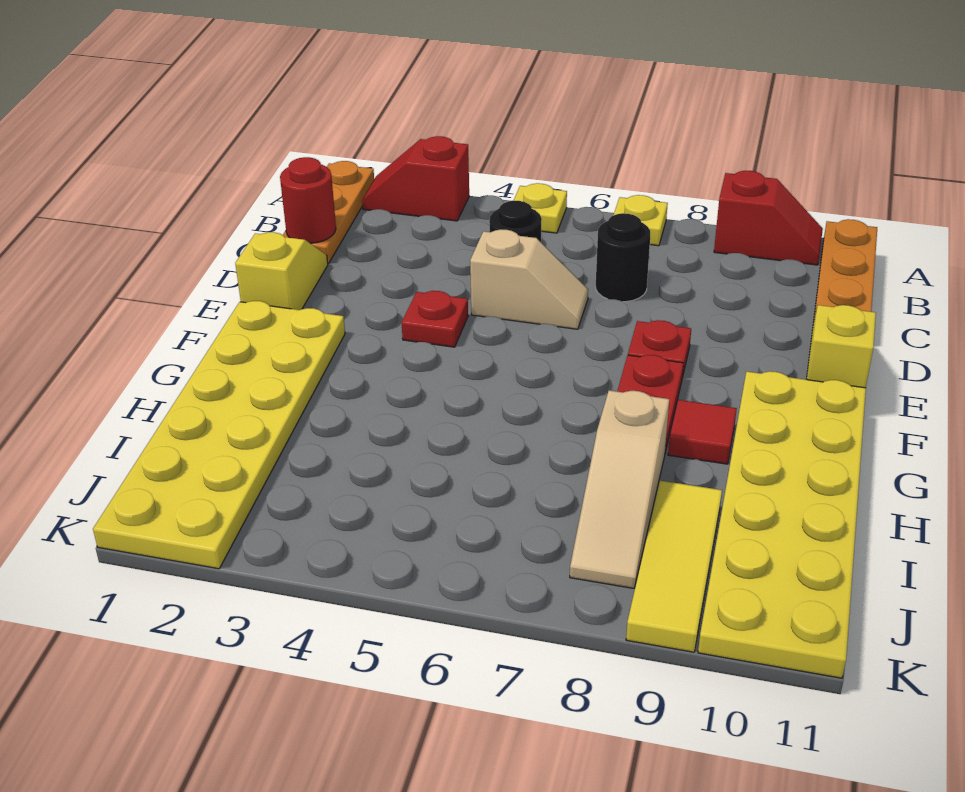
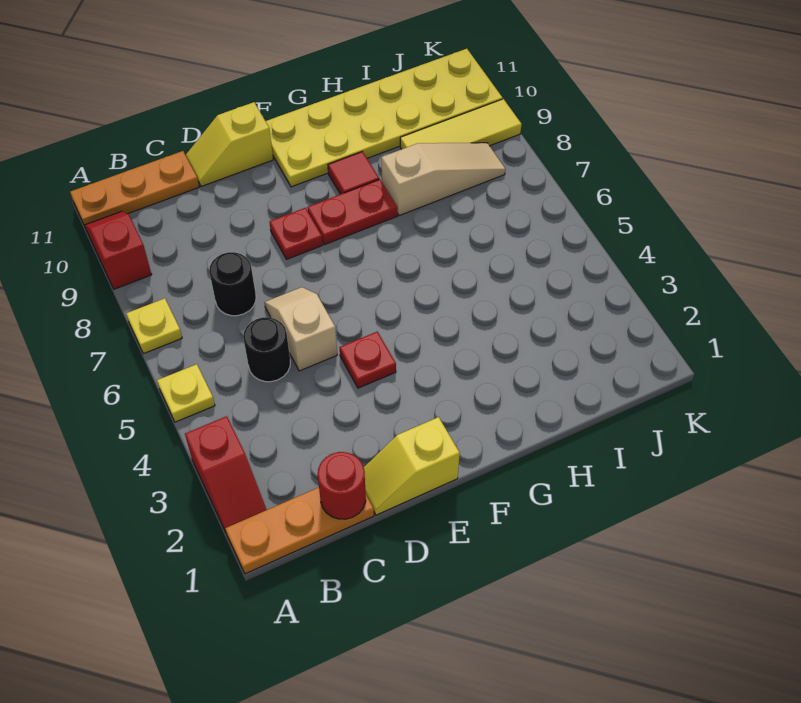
yellow plate F1:K2 level 1 -> none

